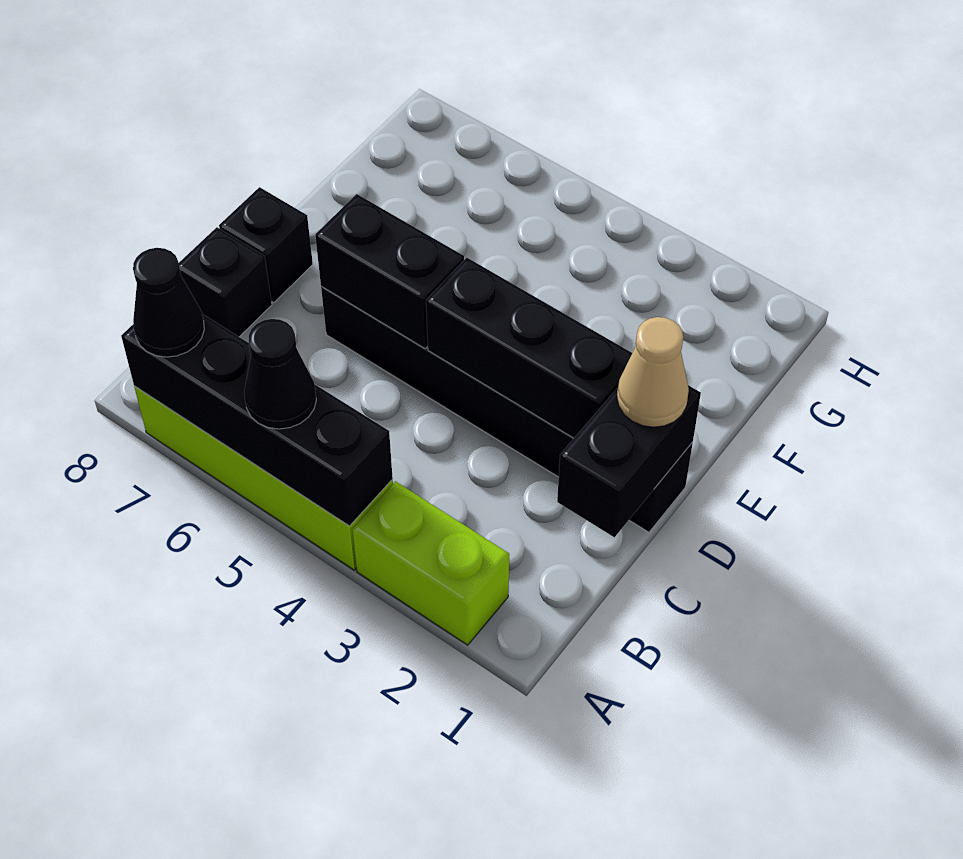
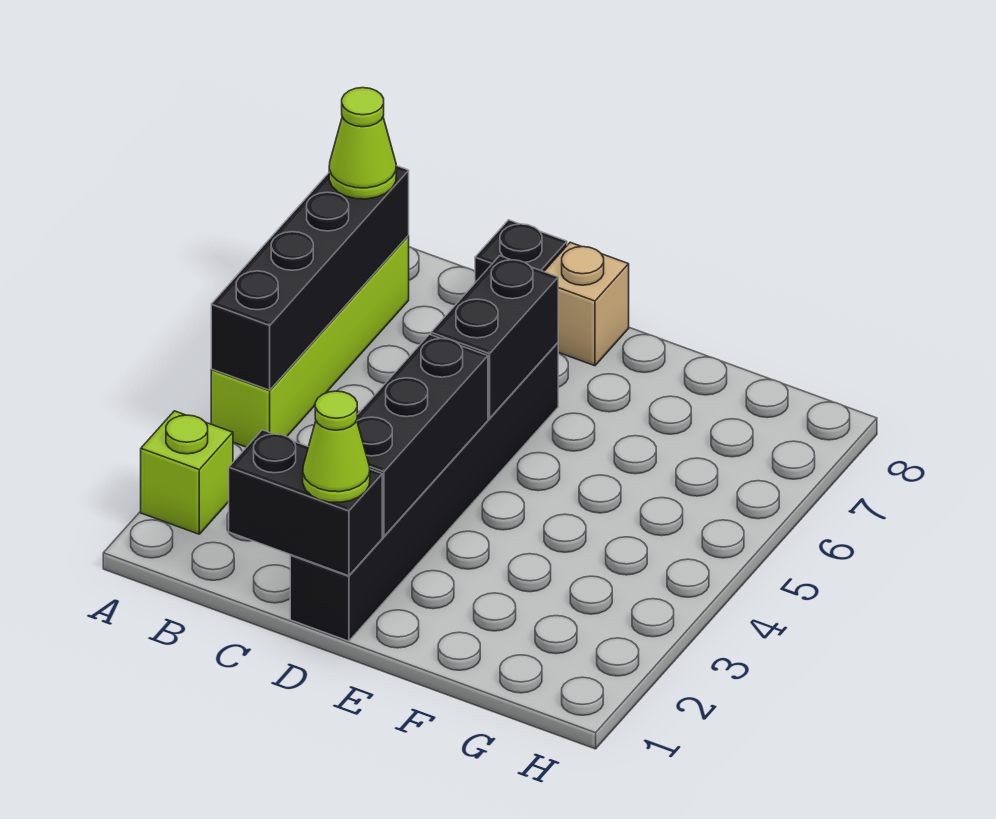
lime brick A2:A3 level 1 -> lime brick A2 level 1
black cone A5 level 3 -> none
black cone A7 level 3 -> lime cone A7 level 3
tan cone D1 level 3 -> lime cone D1 level 3
black brick D8 level 1 -> tan brick D8 level 1

